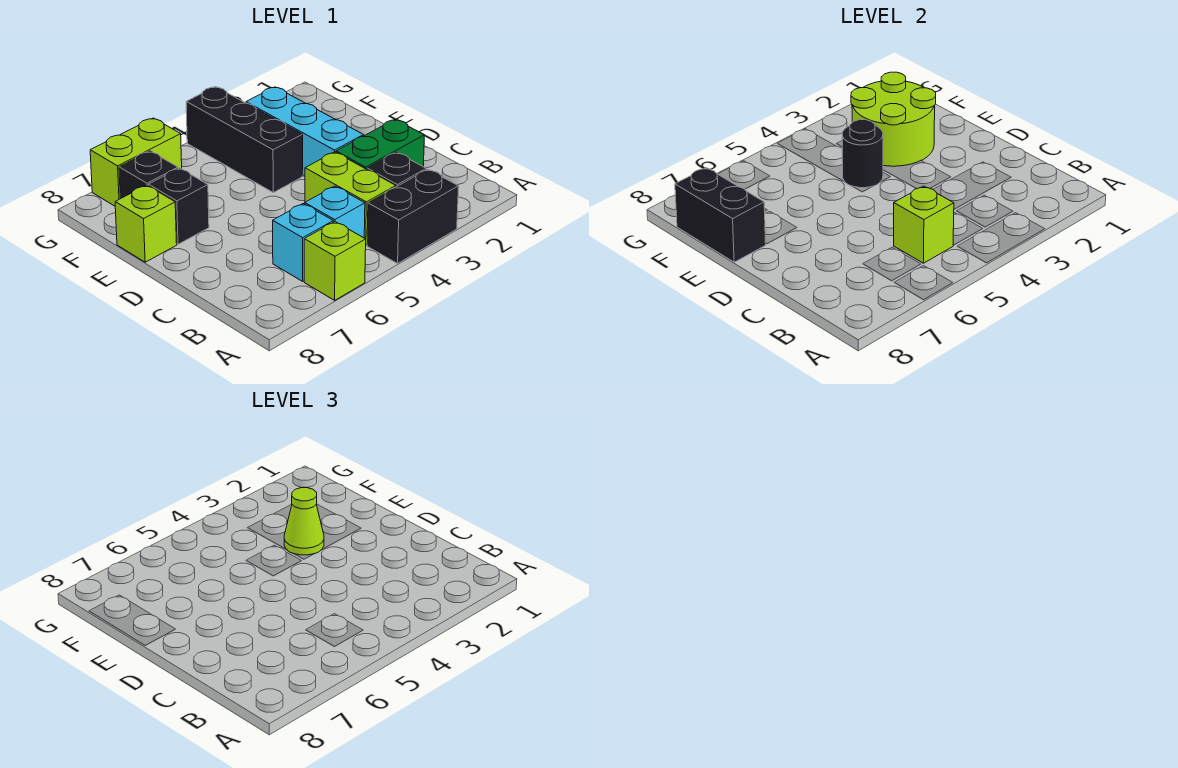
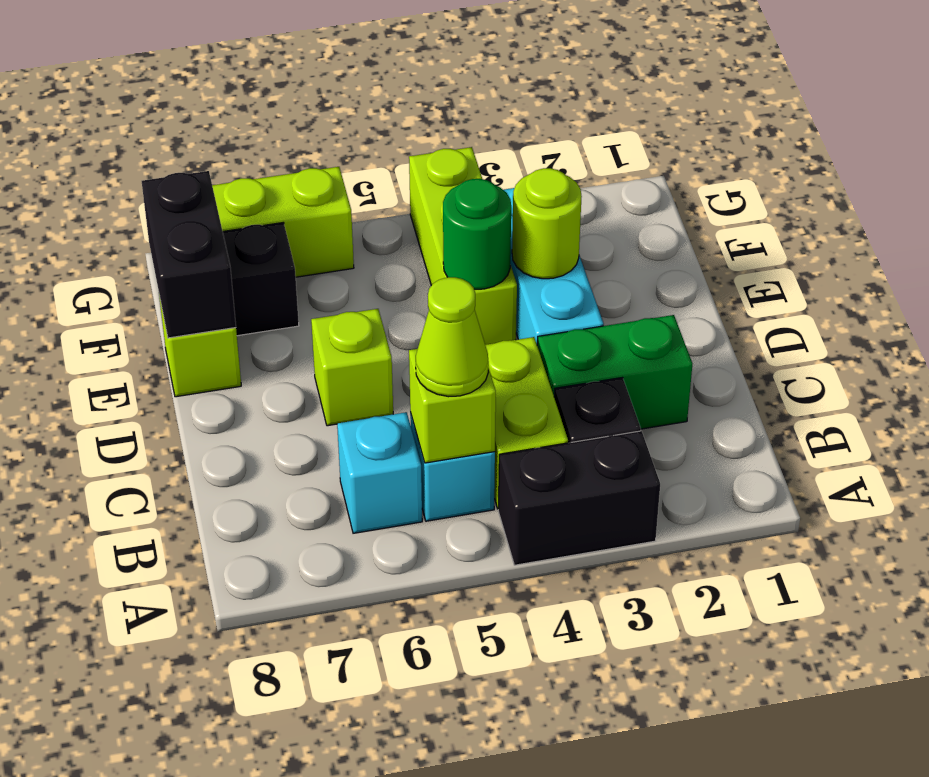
lime brick A6 level 1 -> lime brick D6 level 1
lime round brick E2:F3 level 2 -> lime round brick E3 level 2
lime cone E3 level 3 -> lime cone B5 level 3
black brick E4:G4 level 1 -> lime brick E4:G4 level 1
black round brick E4 level 2 -> green round brick E4 level 2
black brick E7 level 1 -> none

